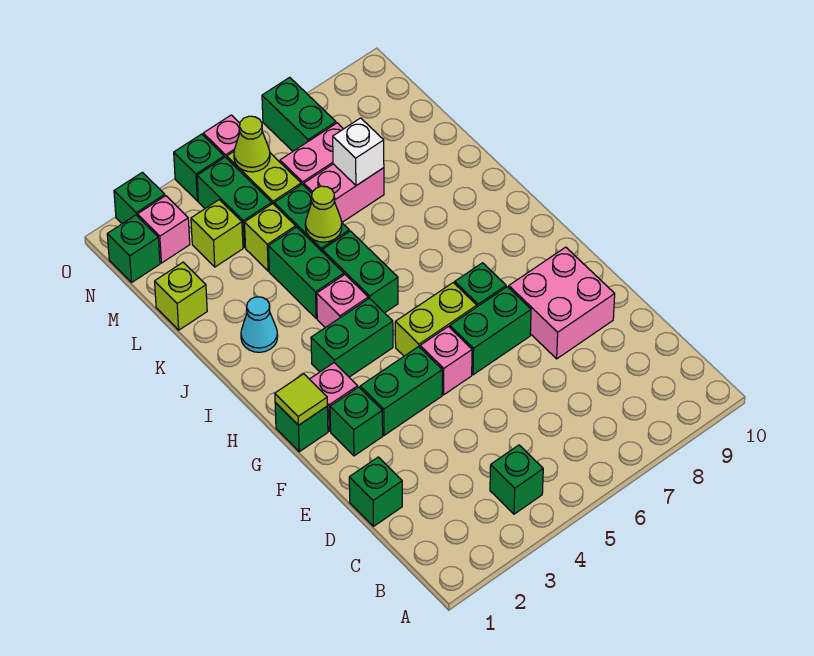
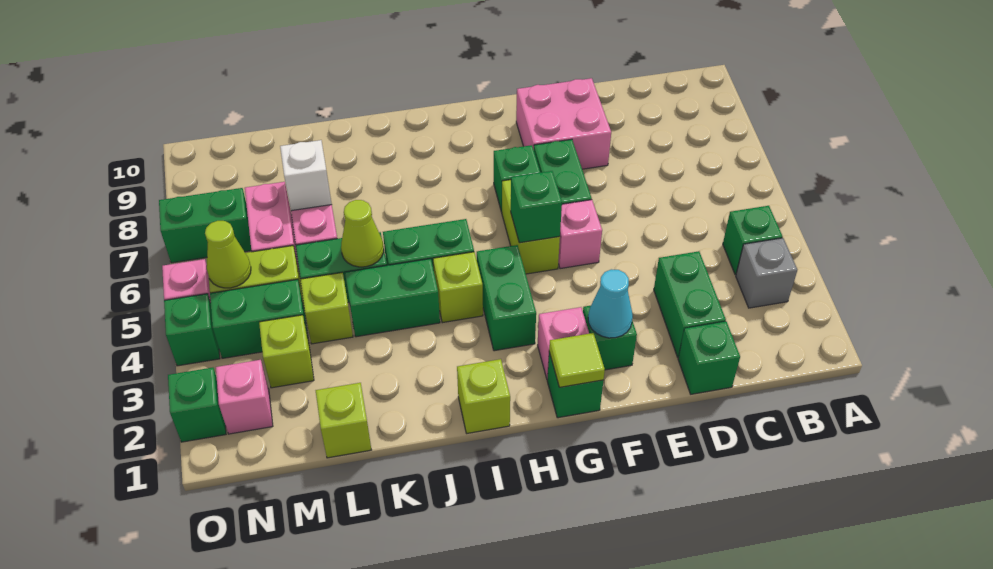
none -> grey brick B3 level 1
green brick F3:F4 level 1 -> green brick D2:D3 level 1
none -> lime brick I1 level 1
pink brick I4 level 1 -> lime brick I4 level 1
cyan cone J2 level 1 -> cyan cone F2 level 2
green brick N1 level 1 -> green brick G5 level 2

